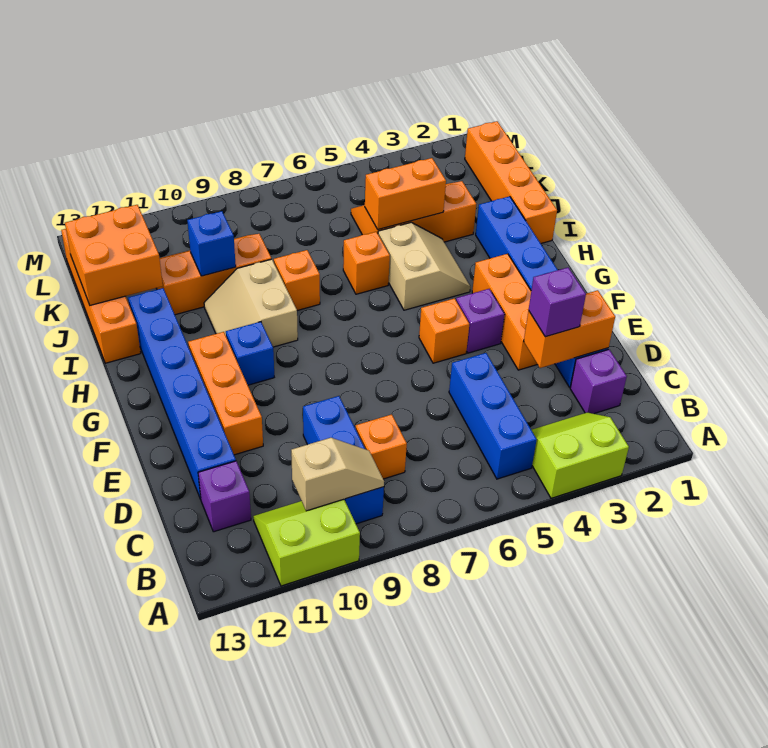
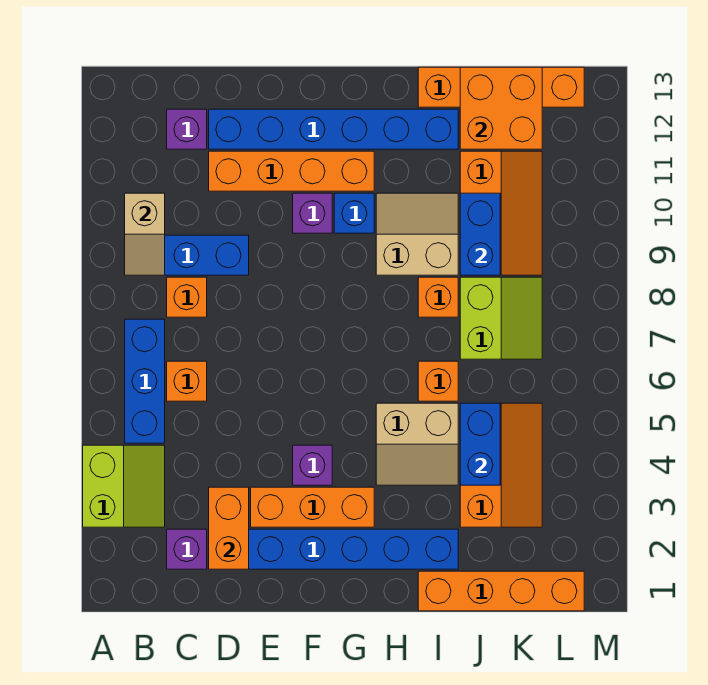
lime slope A10:B11 level 1 top A -> lime slope J7:K8 level 1 top J
blue brick B5:D5 level 1 -> blue brick B5:B7 level 1
purple brick D3 level 3 -> purple brick F10 level 1
orange brick E11:G11 level 1 -> orange brick D11:G11 level 1
orange brick F5 level 1 -> orange brick C6 level 1
orange brick J4:J5 level 2 -> blue brick J4:J5 level 2
blue brick J10 level 2 -> blue brick J9:J10 level 2

